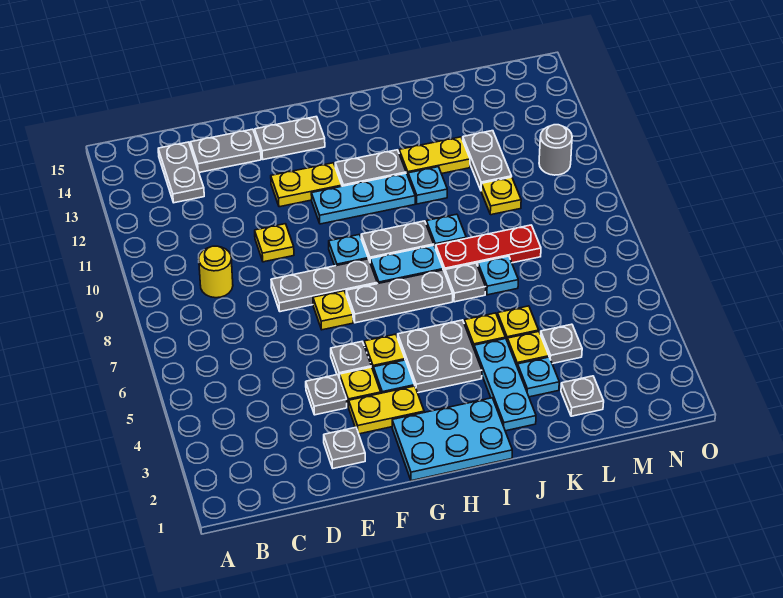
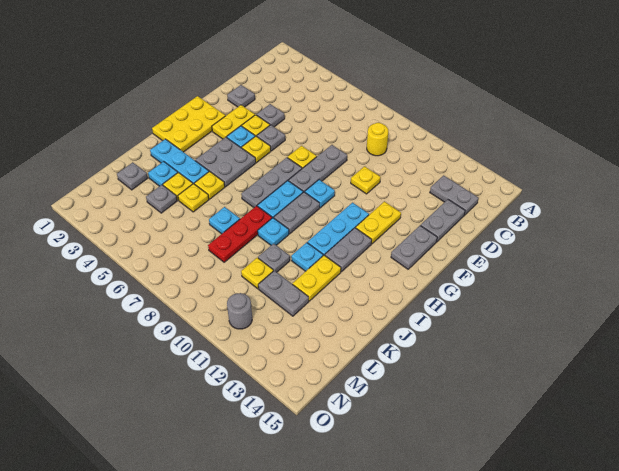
cyan plate G1:I2 level 1 -> yellow plate G1:I2 level 1
grey plate J7 level 1 -> grey plate K10 level 1

